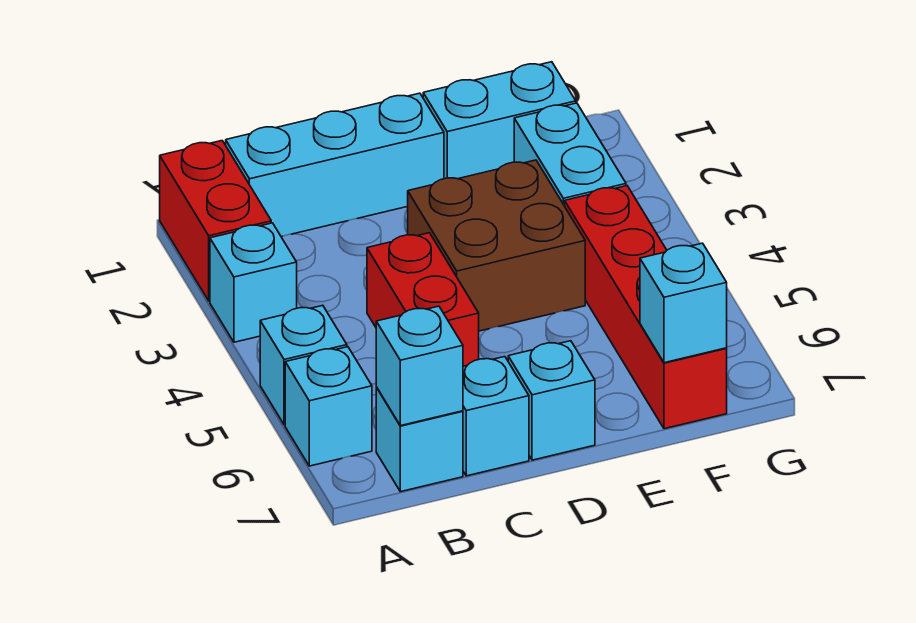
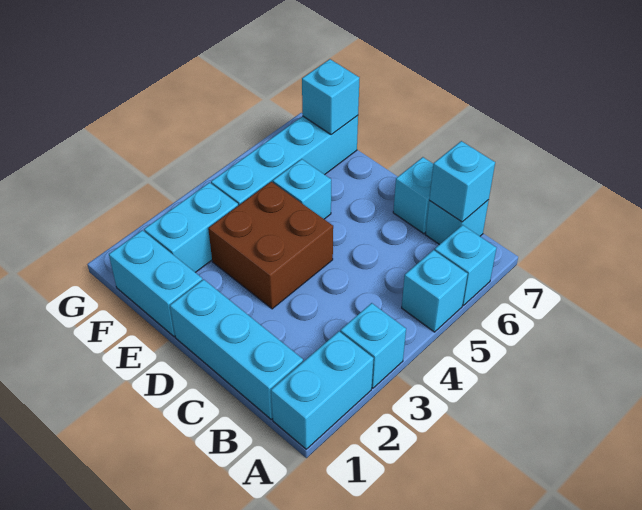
red brick A1:A2 level 1 -> cyan brick A1:A2 level 1
red brick C4:C5 level 1 -> none
cyan brick D7 level 1 -> cyan brick E5 level 1
red brick F4:F7 level 1 -> cyan brick F4:F7 level 1

